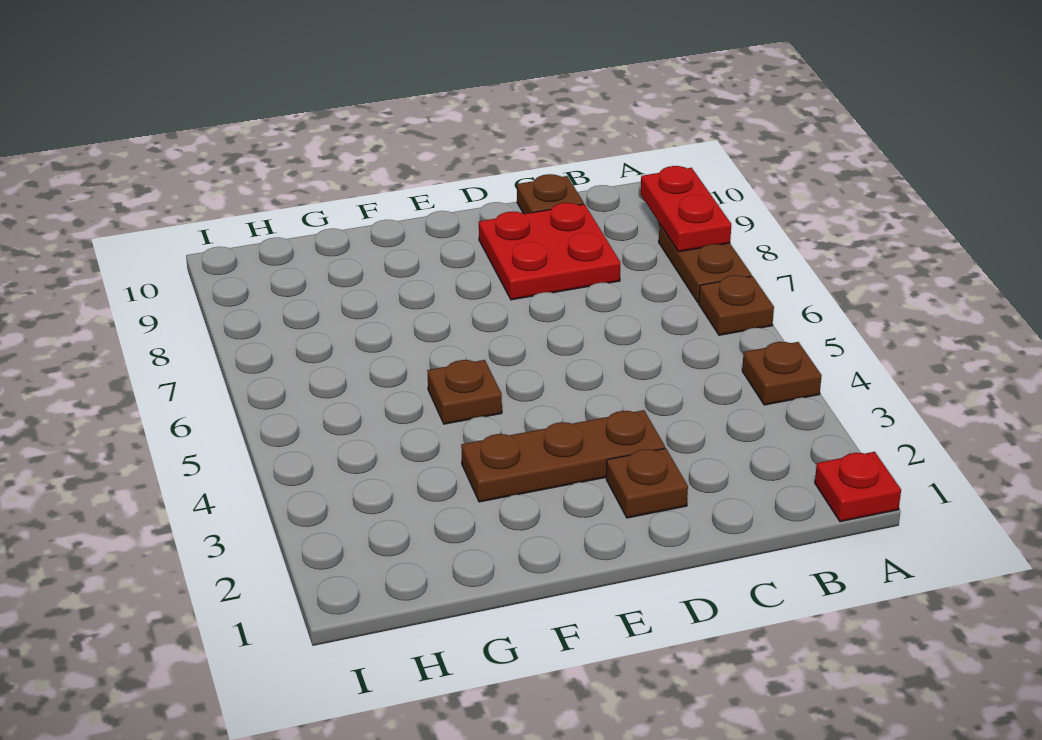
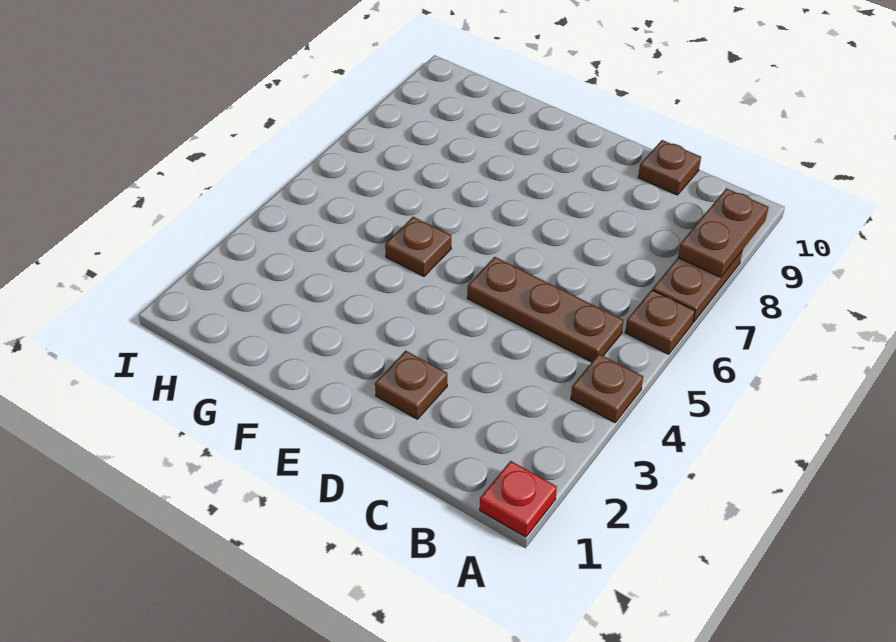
red plate A8:A9 level 2 -> brown plate A8:A9 level 2
red plate C8:D9 level 1 -> none
brown plate D3:F3 level 1 -> brown plate B5:D5 level 1

